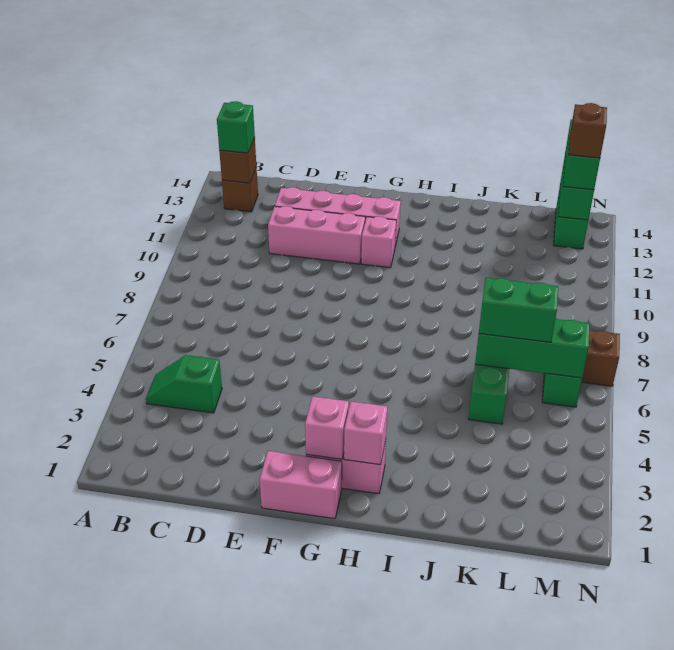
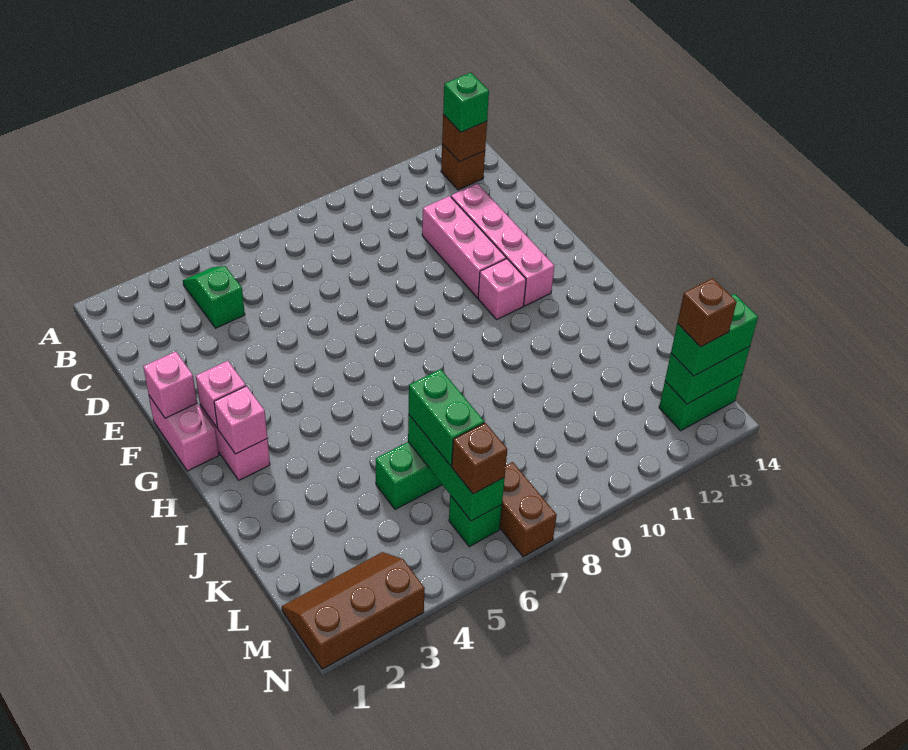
none -> pink brick F1 level 2
none -> brown slope M1:N3 level 1 top N
none -> brown brick M6 level 3

